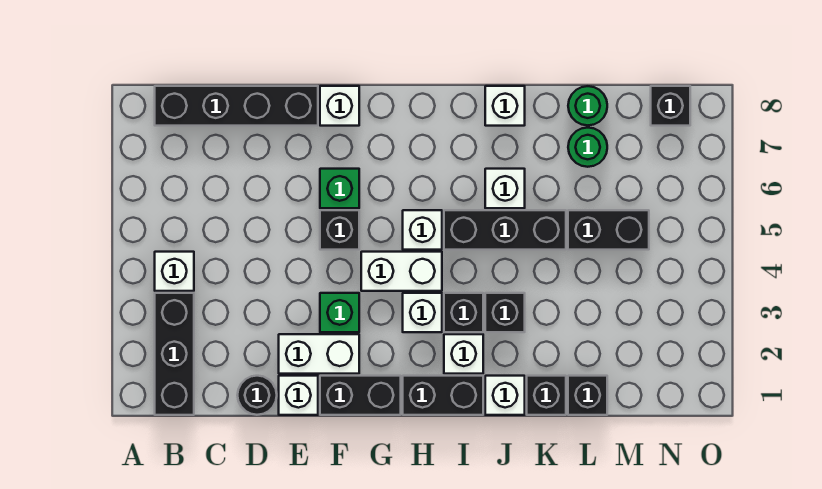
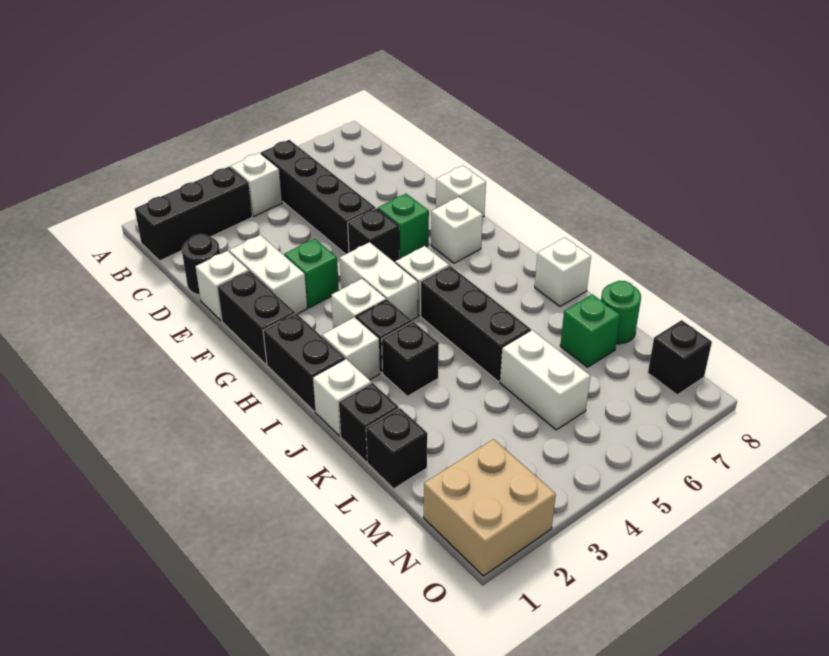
black brick B8:E8 level 1 -> black brick B5:E5 level 1
white brick J6 level 1 -> white brick G7 level 1
black brick L5:M5 level 1 -> white brick L5:M5 level 1
green round brick L7 level 1 -> green brick L7 level 1
none -> tan brick N1:O2 level 1

